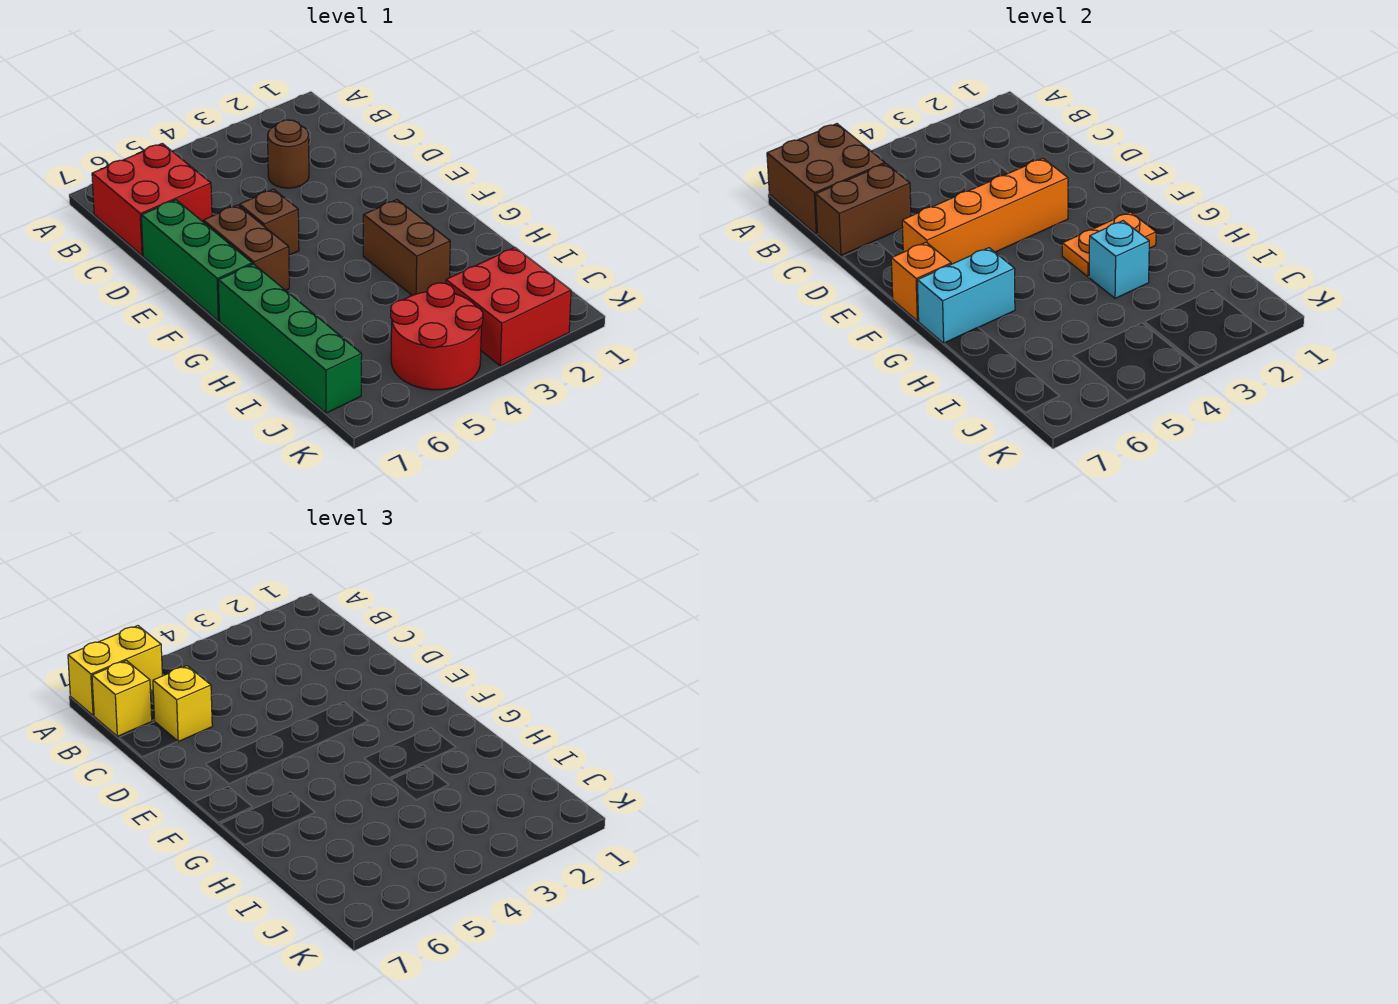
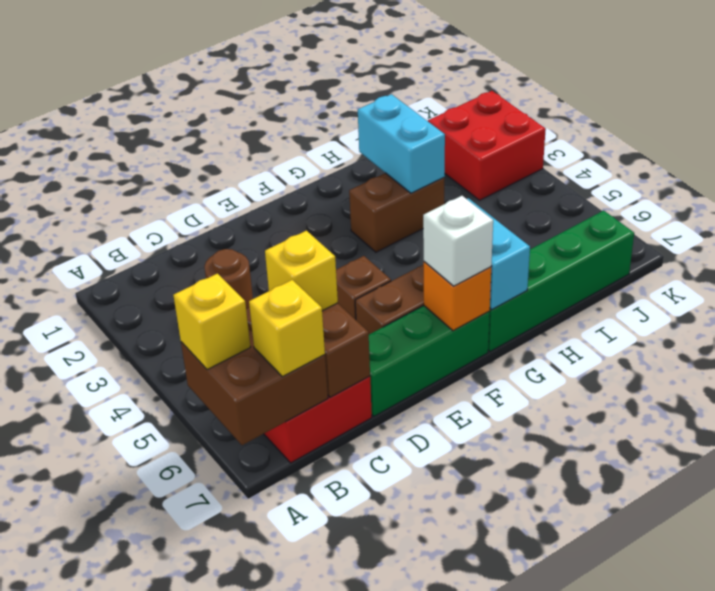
yellow brick A6:A7 level 3 -> yellow brick A6 level 3
orange brick E3:E6 level 2 -> none
none -> white brick F7 level 3
orange plate G2:G3 level 2 -> none
cyan brick H3 level 2 -> cyan brick H2:H3 level 2
red round brick J4:K5 level 1 -> none

